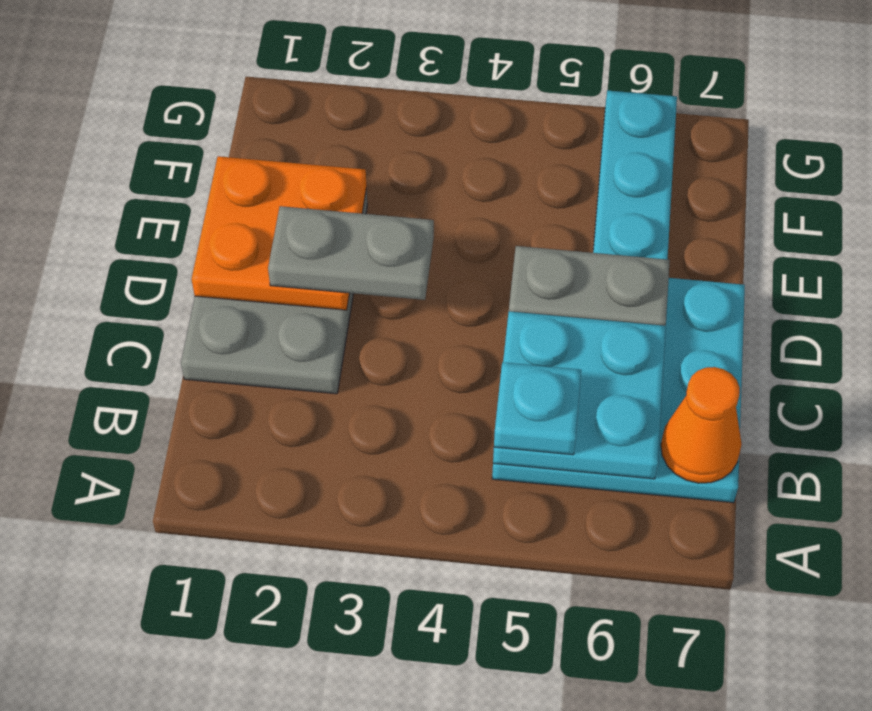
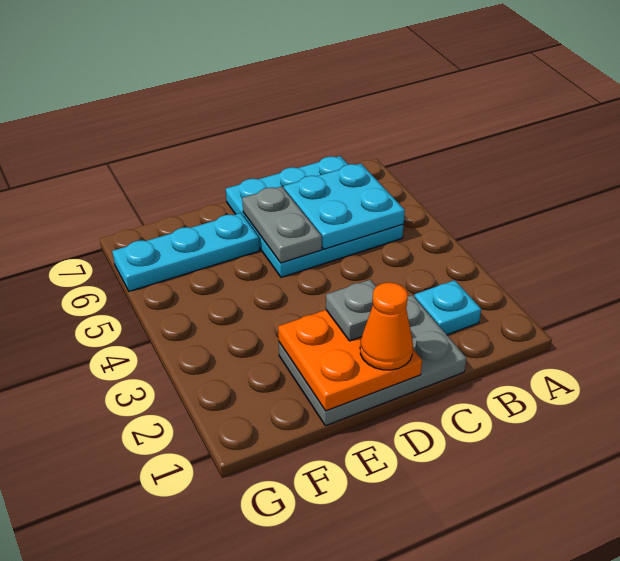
cyan plate B5 level 3 -> cyan plate B2 level 1
orange cone B7 level 2 -> orange cone D1 level 3
grey plate D2:D3 level 3 -> grey plate D2 level 3

